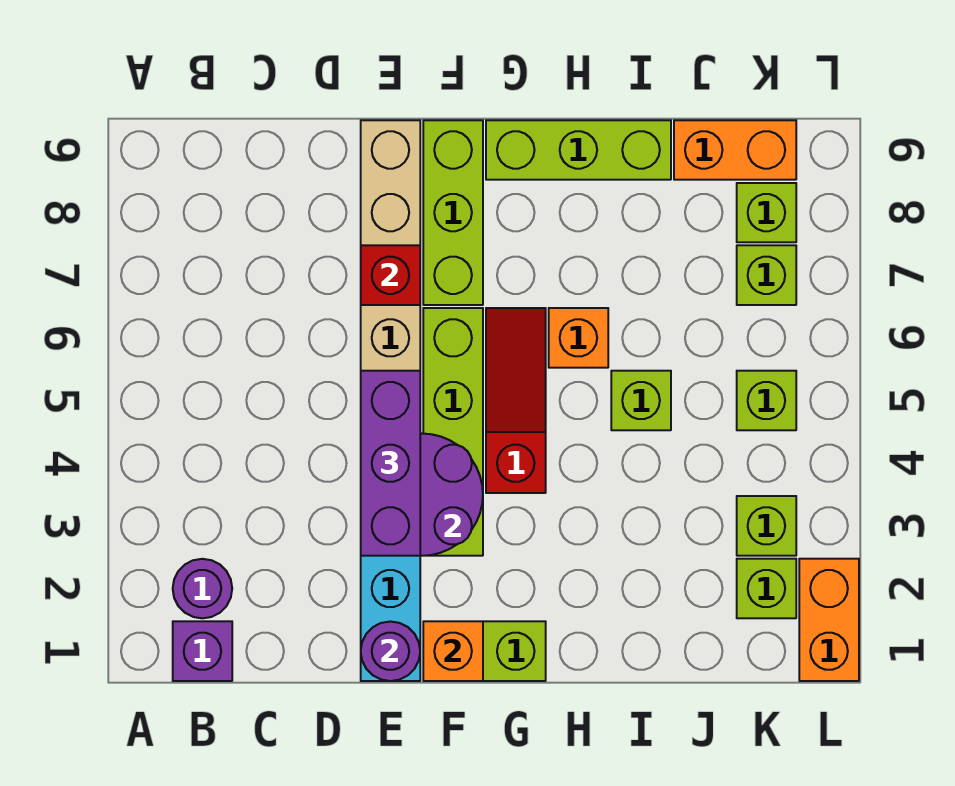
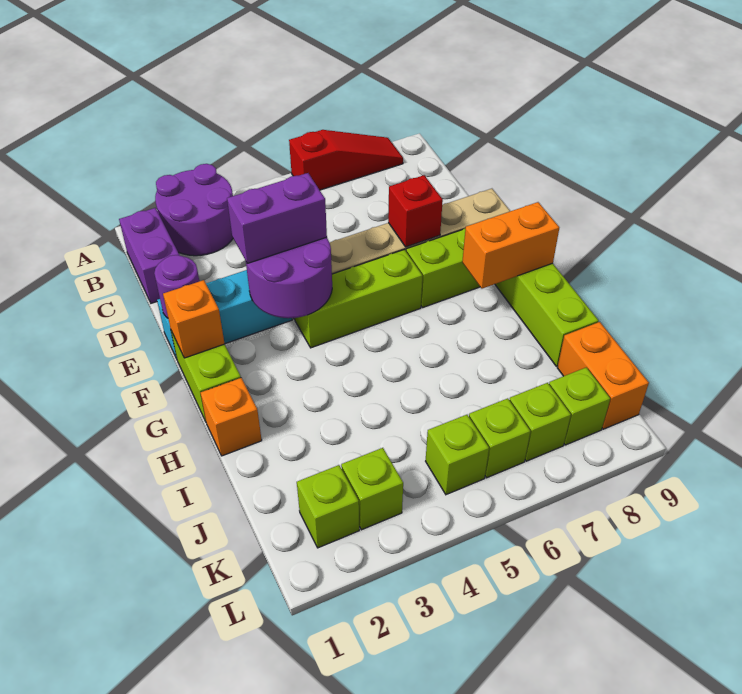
purple brick B1 level 1 -> purple brick B1:C1 level 1
purple round brick B2 level 1 -> purple round brick A2:B3 level 1
purple brick E3:E5 level 3 -> purple brick E3:E4 level 3
lime brick F3:F6 level 1 -> lime brick F4:F6 level 1
red slope G4:G6 level 1 top 4 -> red slope A6:A8 level 1 top 6
orange brick H6 level 1 -> orange brick H1 level 1
lime brick I5 level 1 -> lime brick K6 level 1
orange brick L1:L2 level 1 -> orange brick G8:G9 level 2

